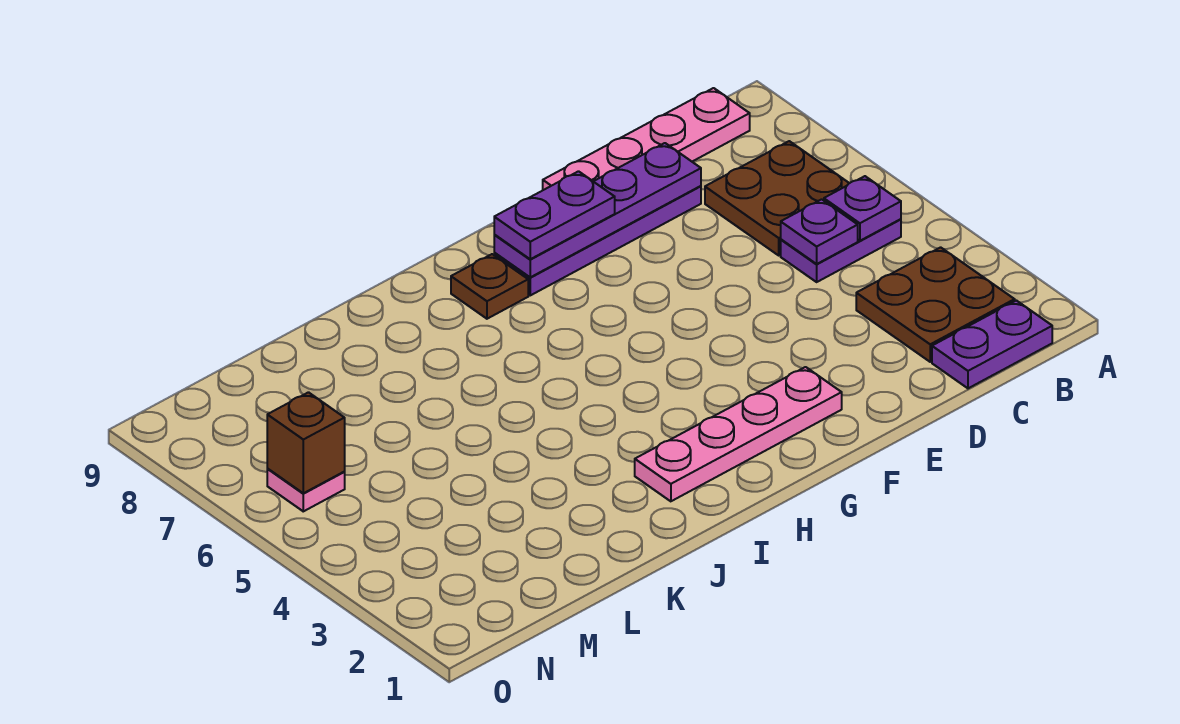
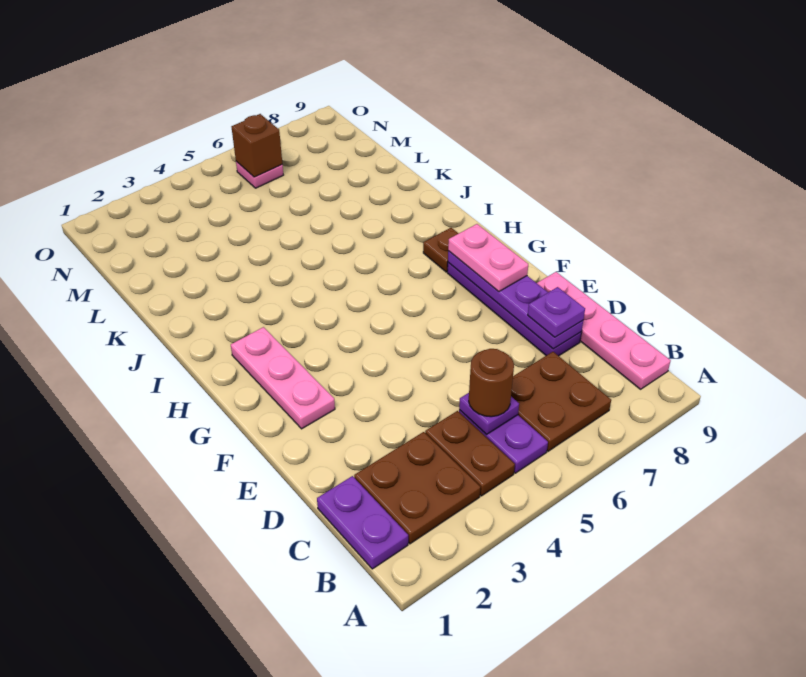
none -> brown plate B4:C4 level 1
purple plate B5 level 2 -> purple plate D8 level 3
none -> brown round brick C5 level 3
pink plate F2:I2 level 1 -> pink plate F2:H2 level 1
purple plate F8:G8 level 3 -> pink plate F8:G8 level 3

